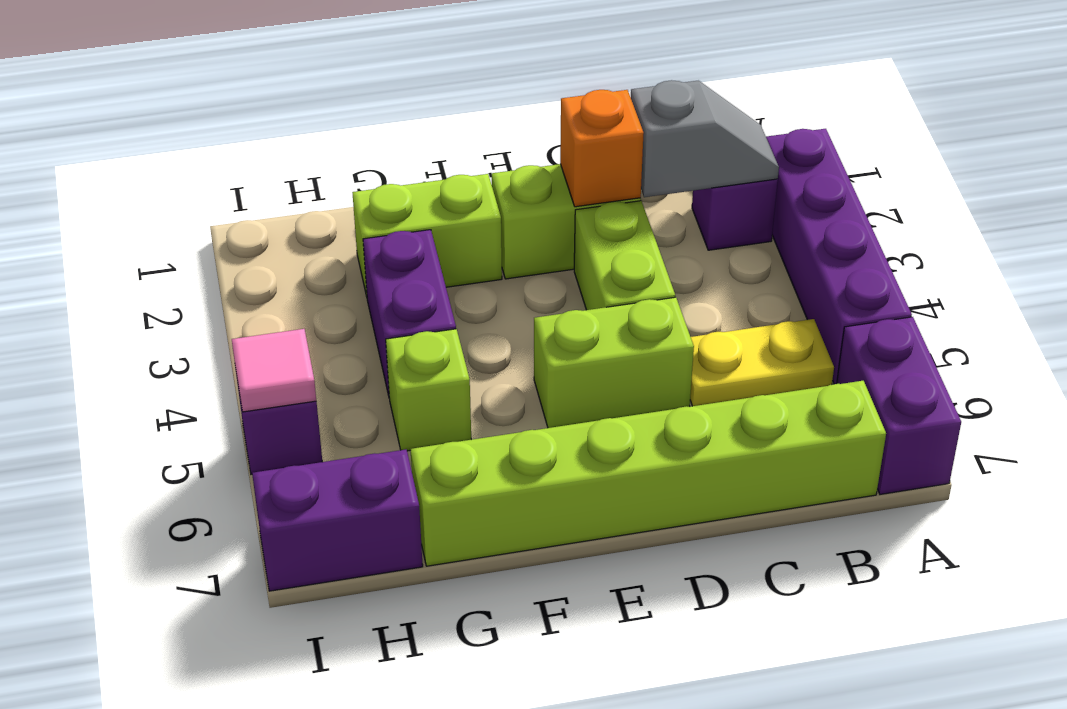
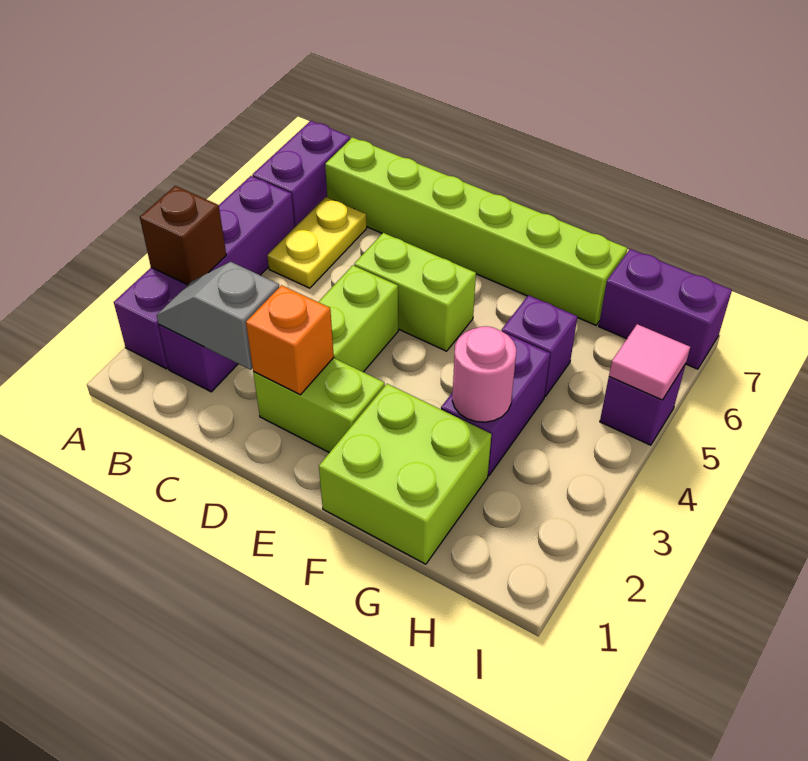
none -> brown brick A3 level 2
yellow plate B5:C5 level 1 -> yellow plate B5:B6 level 1
lime brick F2:G2 level 1 -> lime brick F1:G2 level 1
none -> pink round brick G3 level 2
lime brick G5 level 1 -> purple brick G5 level 1

